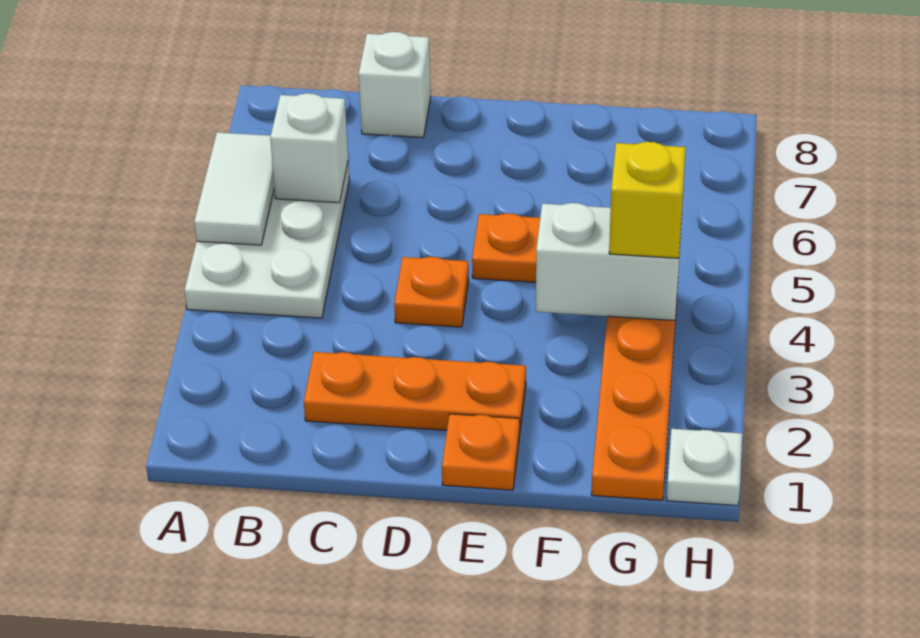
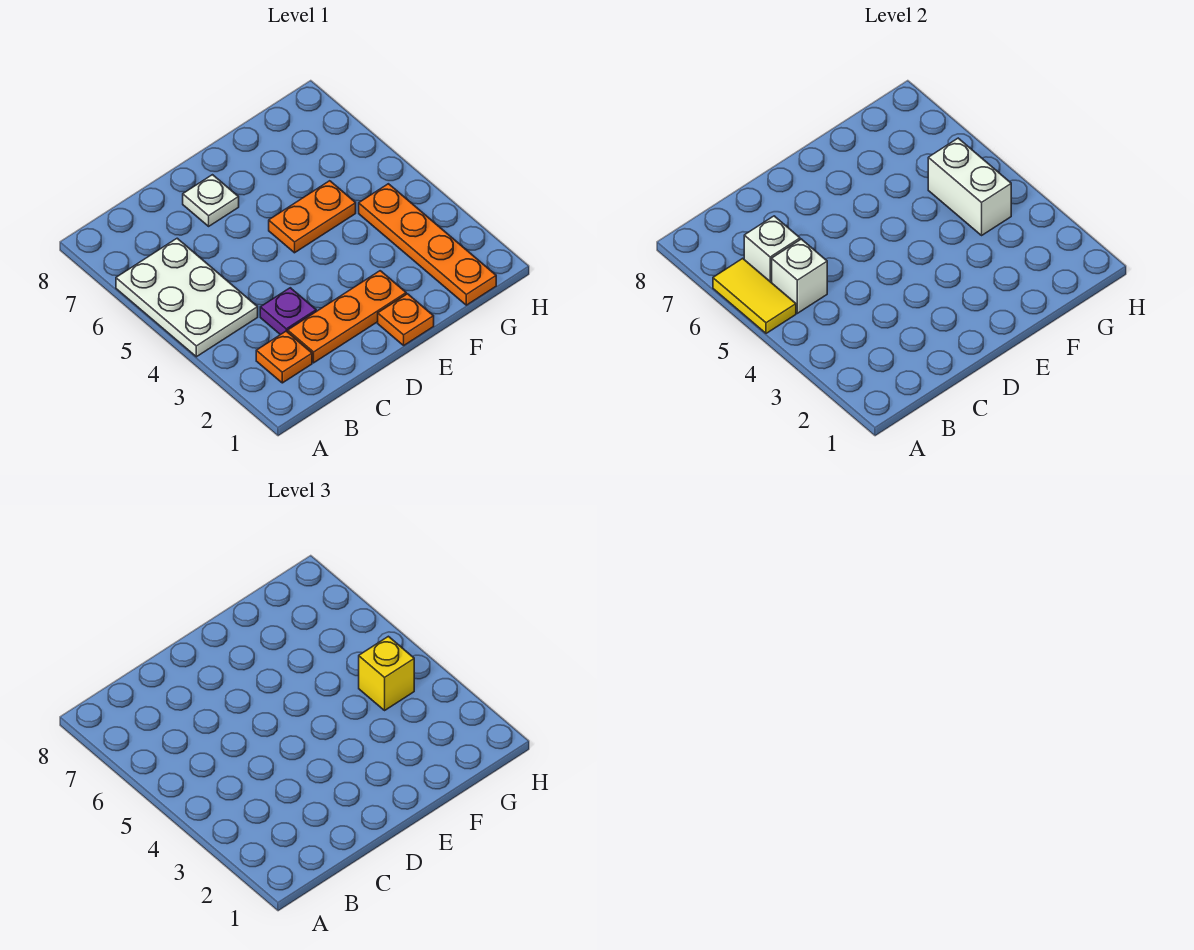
white tile A5:A6 level 2 -> yellow tile A5:A6 level 2
none -> purple plate C3 level 1
white brick C8 level 1 -> white brick B5 level 2
orange plate D4 level 1 -> orange plate B2 level 1
white brick F4:G4 level 2 -> white brick G4:G5 level 2
white plate H1 level 1 -> white plate D7 level 1

